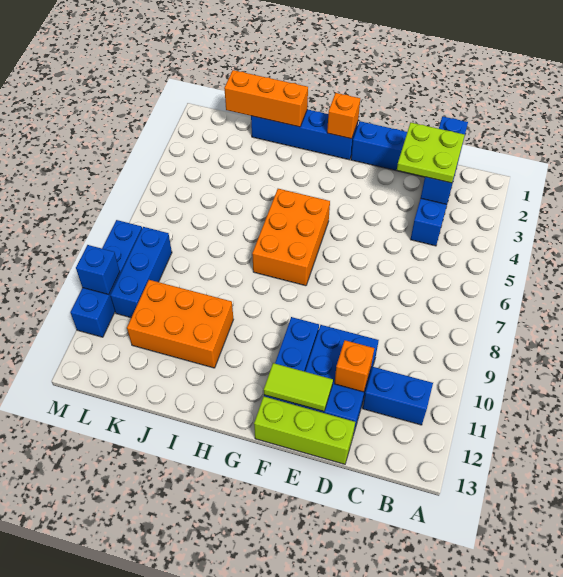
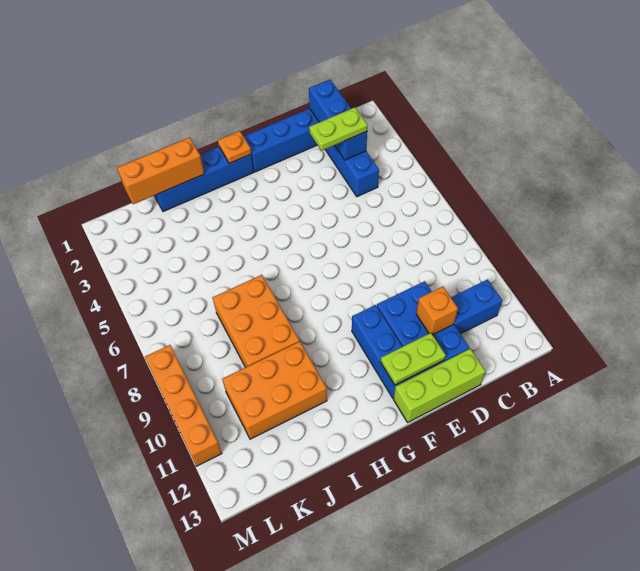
lime plate C2:D3 level 3 -> lime plate C3:D3 level 3
lime tile E12:F12 level 2 -> lime plate E12:F12 level 2
orange brick G1 level 2 -> orange plate G1 level 2
orange brick G5:H7 level 1 -> orange brick I7:J9 level 1
blue brick L8:L10 level 1 -> none
blue brick M8:M11 level 1 -> orange brick M8:M11 level 1
blue brick M10 level 2 -> none

